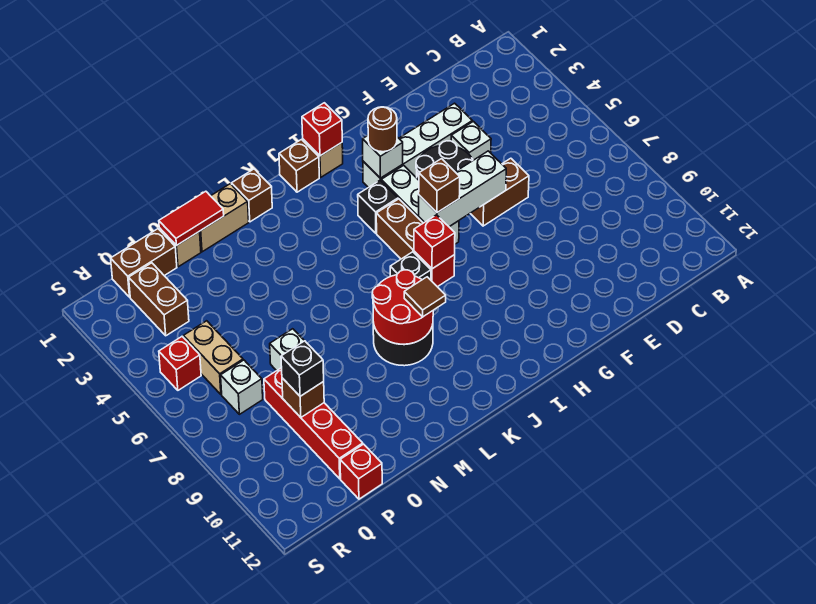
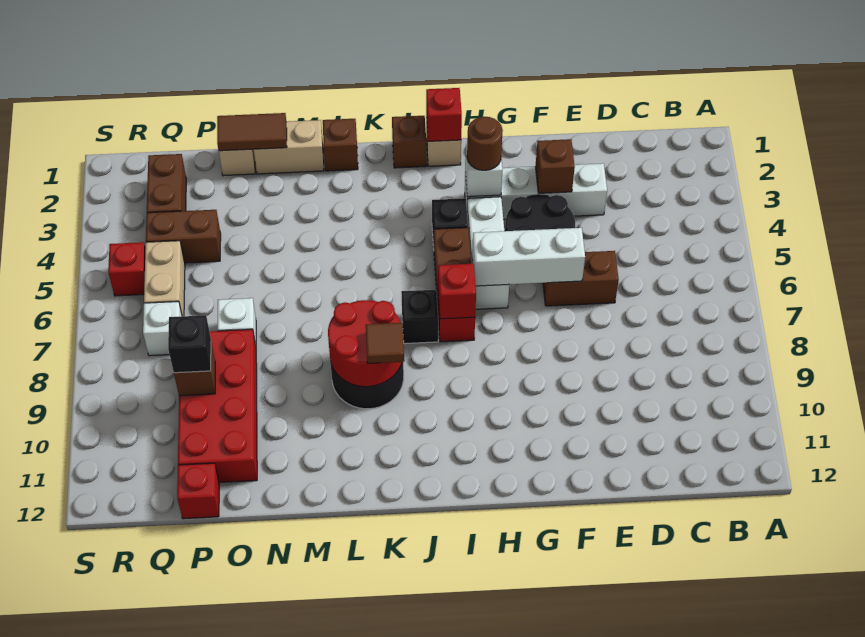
white brick E4 level 1 -> none
brown brick H6 level 3 -> brown brick F3 level 2
red tile N1:O1 level 2 -> brown tile N1:O1 level 2
brown brick P1:Q1 level 1 -> brown brick P4:Q4 level 1
red brick P8:P11 level 1 -> red brick O8:P11 level 1

